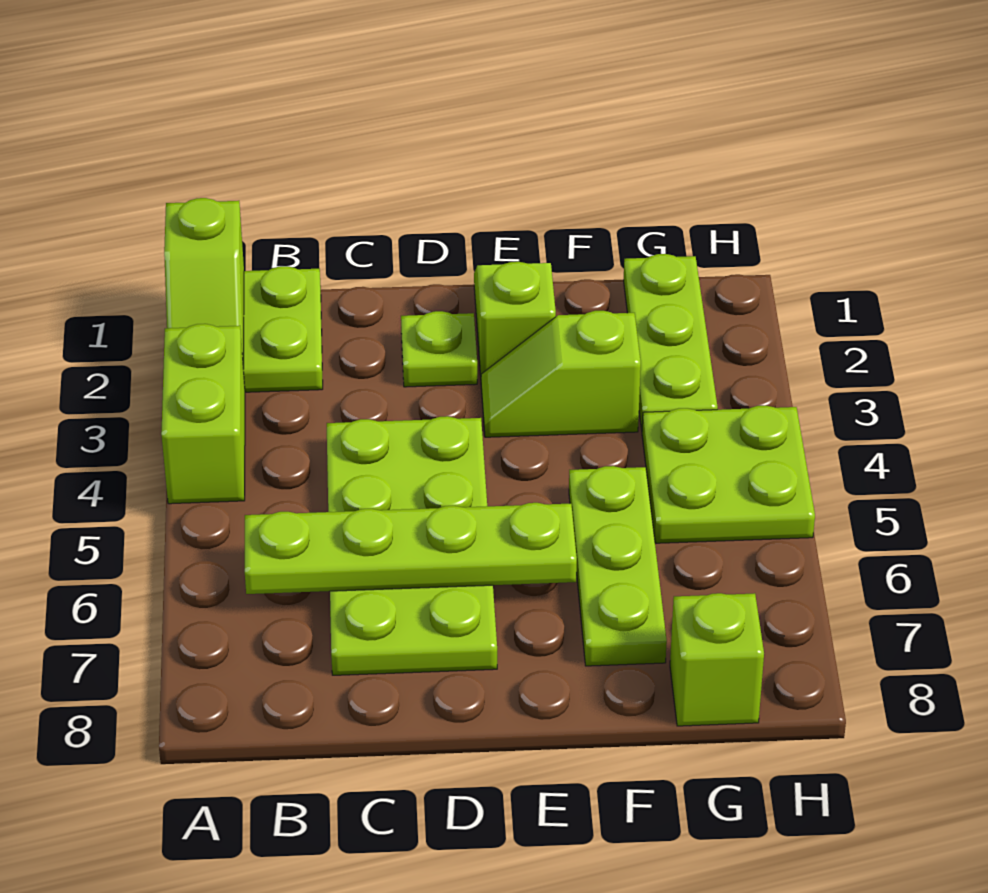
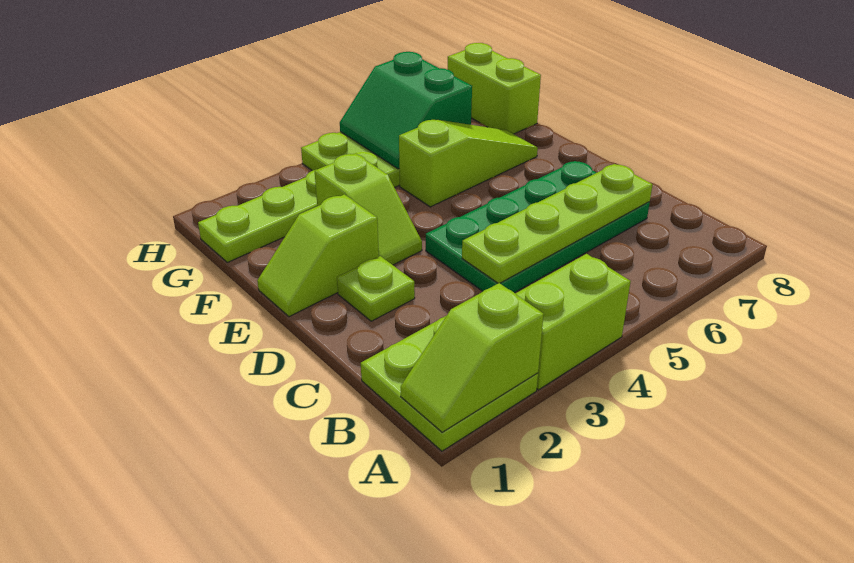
lime slope A1:A2 level 2 top 1 -> lime slope A1:A2 level 2 top 2
lime plate B6:E6 level 2 -> lime plate C4:C7 level 2
lime plate C4:D7 level 1 -> green plate C4:D7 level 1
lime plate F5:F7 level 1 -> lime slope F5:F7 level 1 top 5
none -> green slope G5:H6 level 2 top 6
lime brick G8 level 1 -> lime brick G8:H8 level 1

